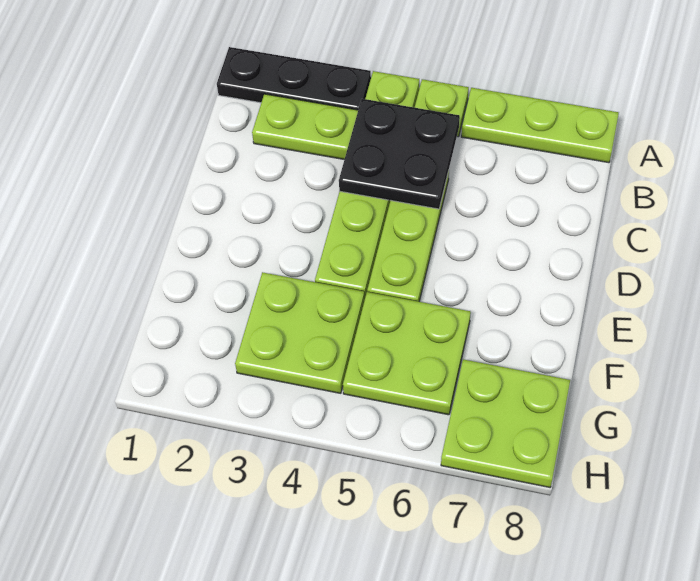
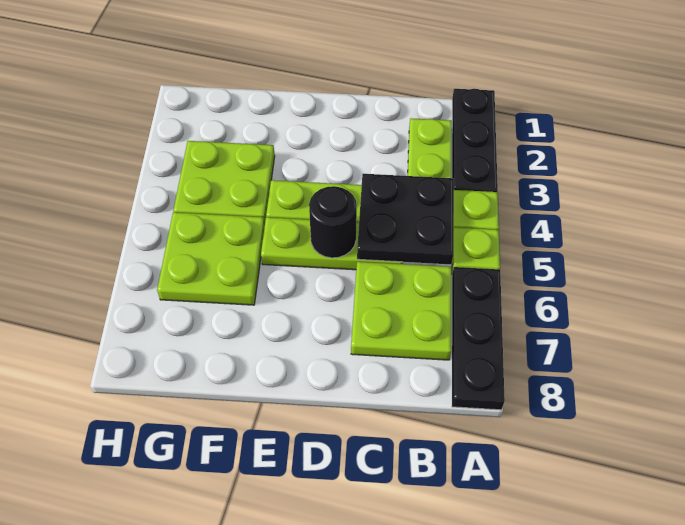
lime plate A6:A8 level 1 -> black plate A6:A8 level 1
none -> black round brick D5 level 2
lime plate G7:H8 level 1 -> lime plate B6:C7 level 1

